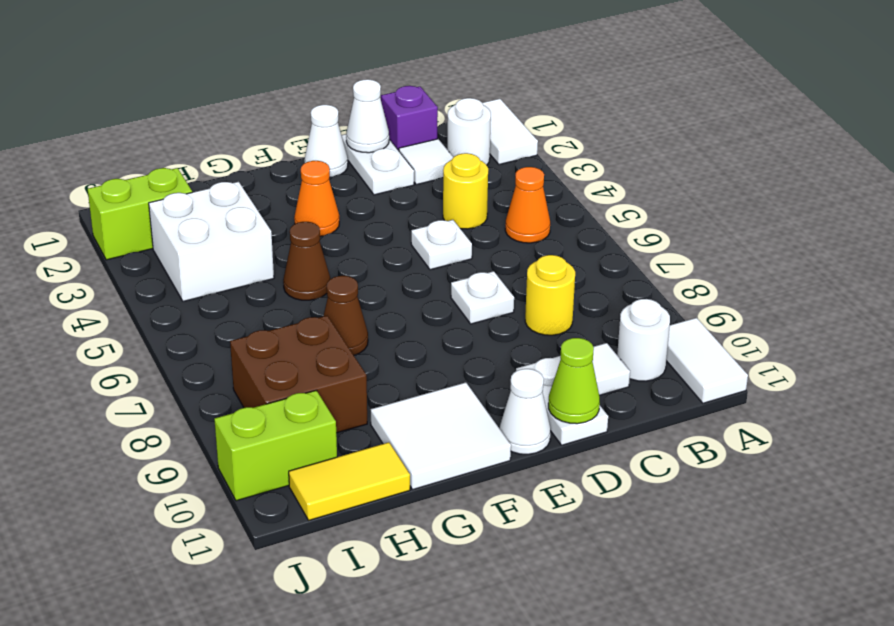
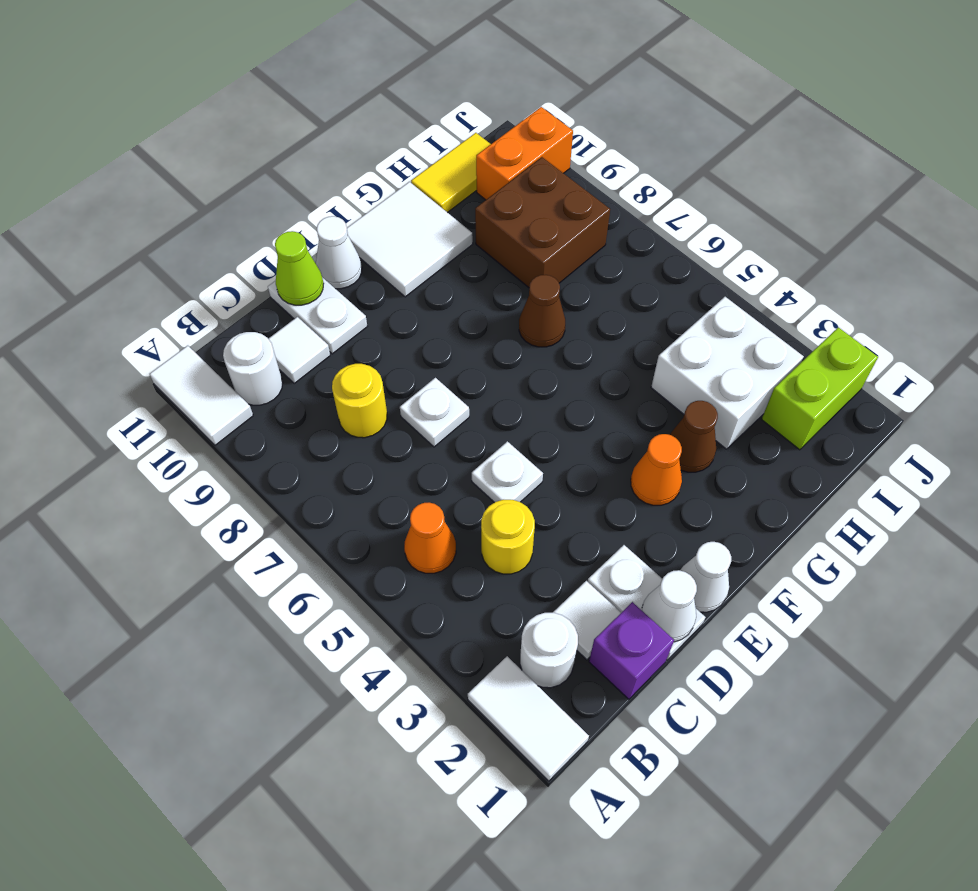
brown cone G5 level 1 -> brown cone G3 level 1
lime brick I10:J10 level 1 -> orange brick I10:J10 level 1

